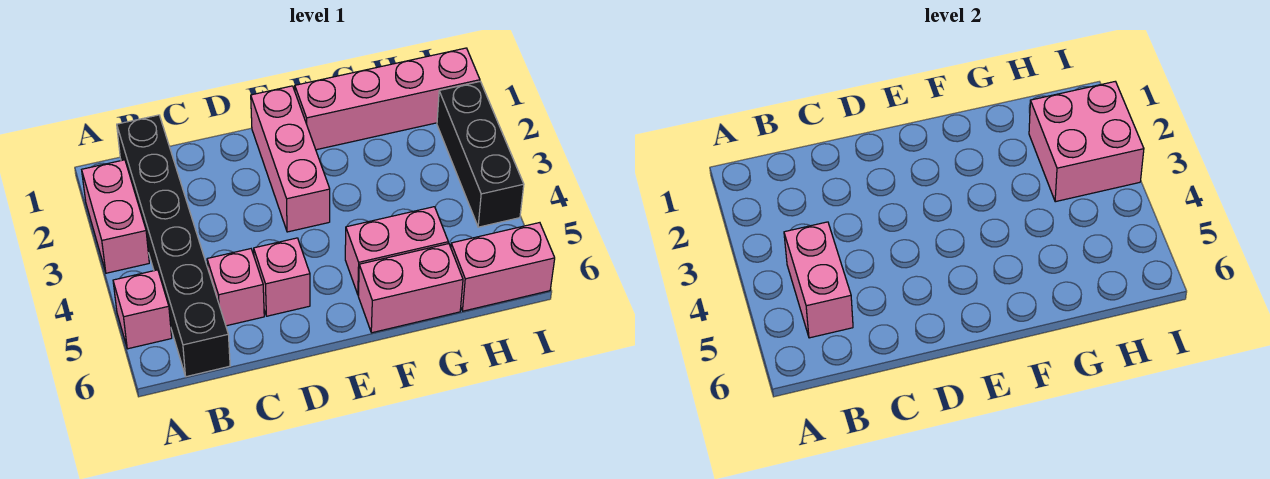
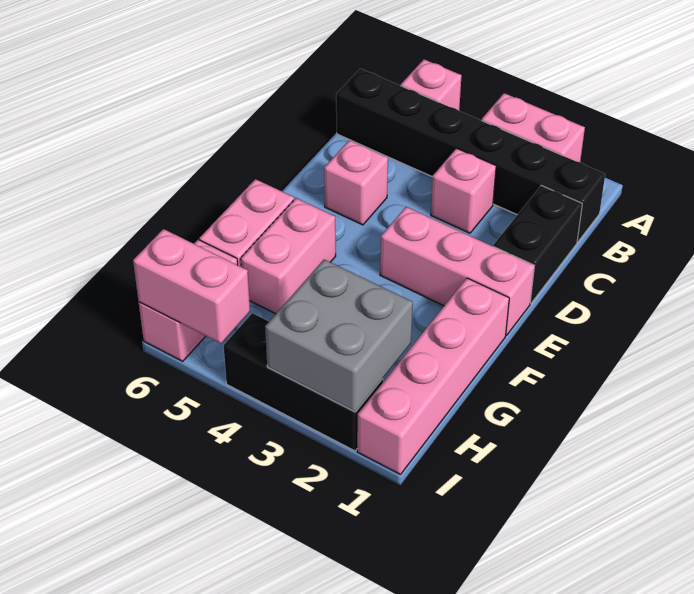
pink brick B4:B5 level 2 -> pink brick I5:I6 level 2
none -> black brick C1:D1 level 1
pink brick C5 level 1 -> pink brick C3 level 1
pink brick H2:I3 level 2 -> grey brick H2:I3 level 2

